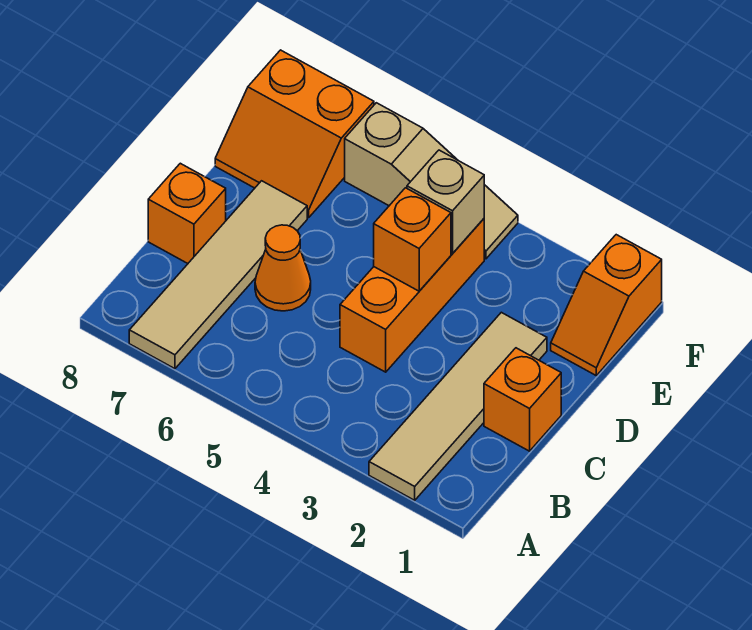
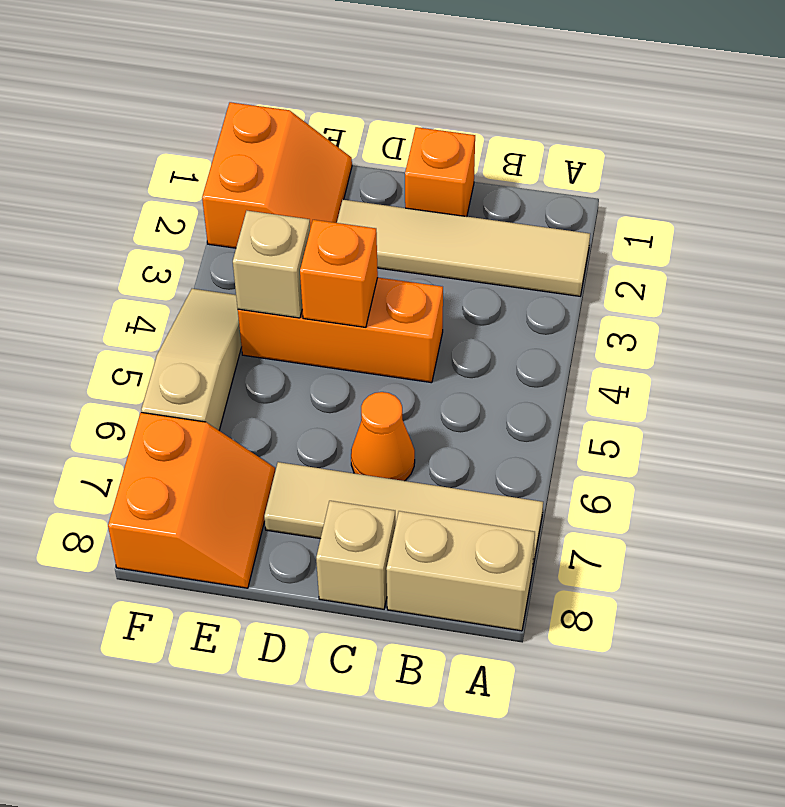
none -> tan brick A8:B8 level 1
orange brick C8 level 1 -> tan brick C8 level 1
orange slope E1:F1 level 1 top F -> orange slope E1:F2 level 1 top F

